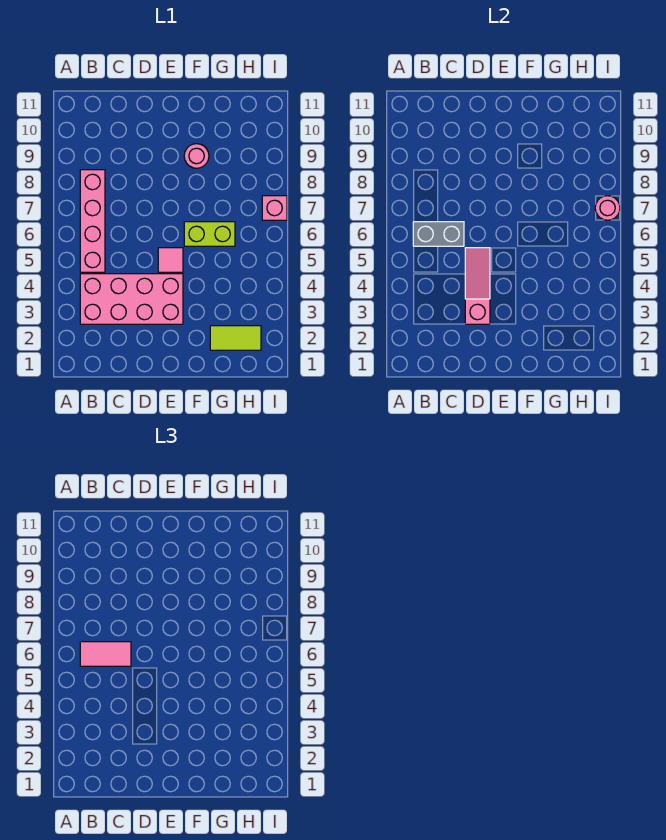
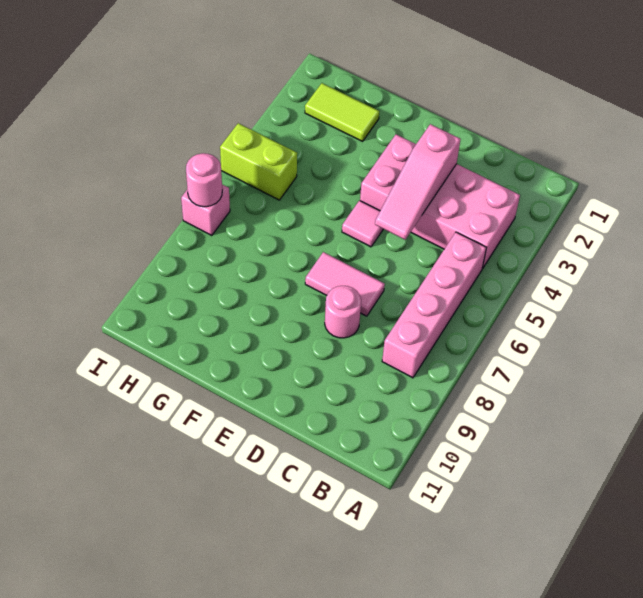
grey brick B6:C6 level 2 -> none
pink tile B6:C6 level 3 -> pink tile D7:E7 level 1
lime brick F6:G6 level 1 -> lime brick H5:I5 level 1
pink round brick F9 level 1 -> pink round brick D8 level 1

